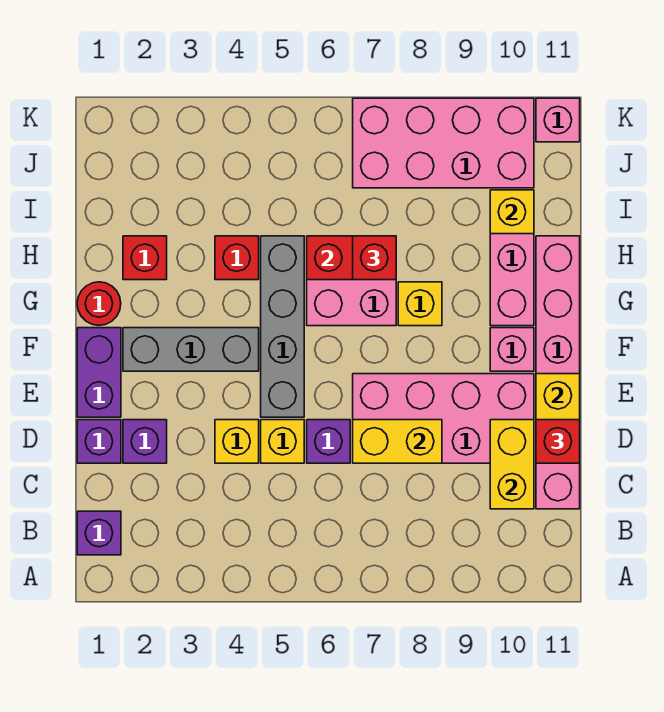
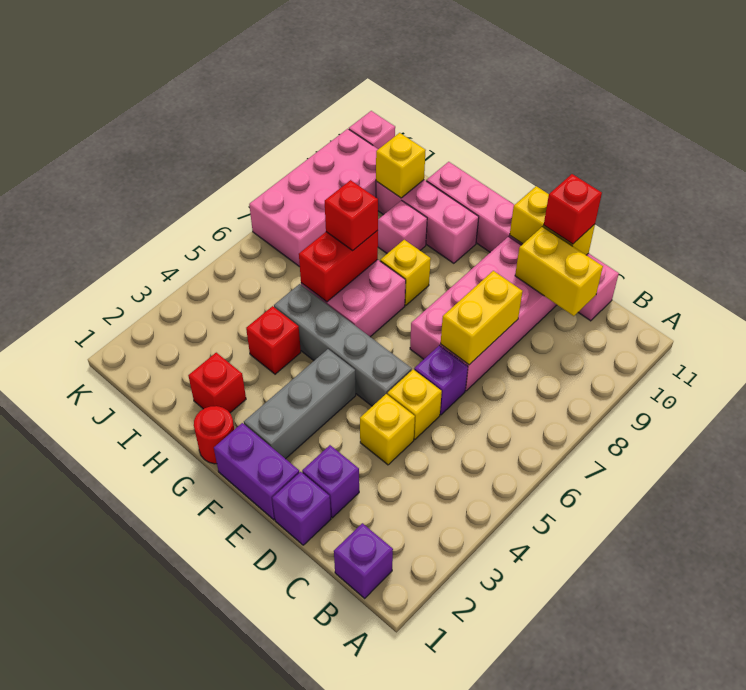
pink brick F10 level 1 -> pink brick H9 level 1

